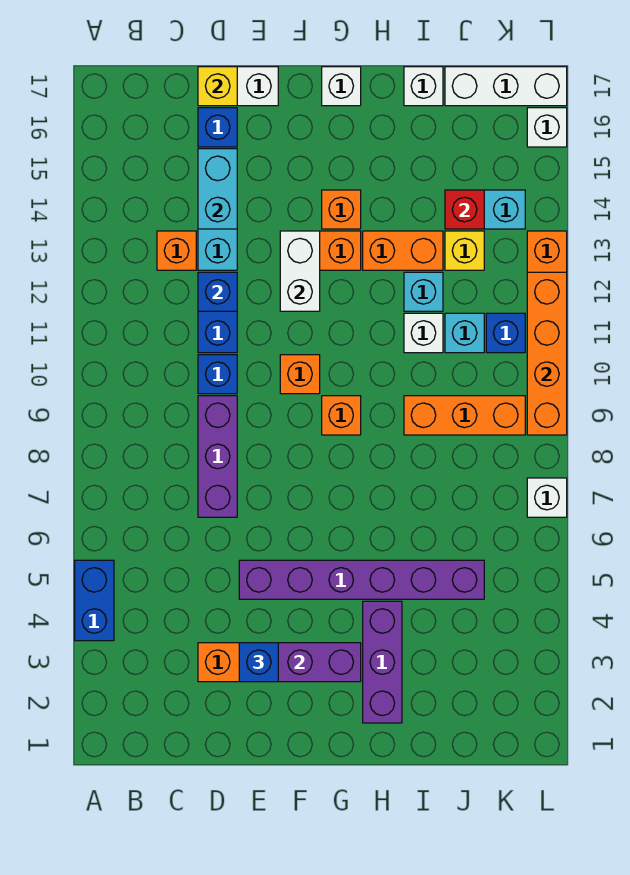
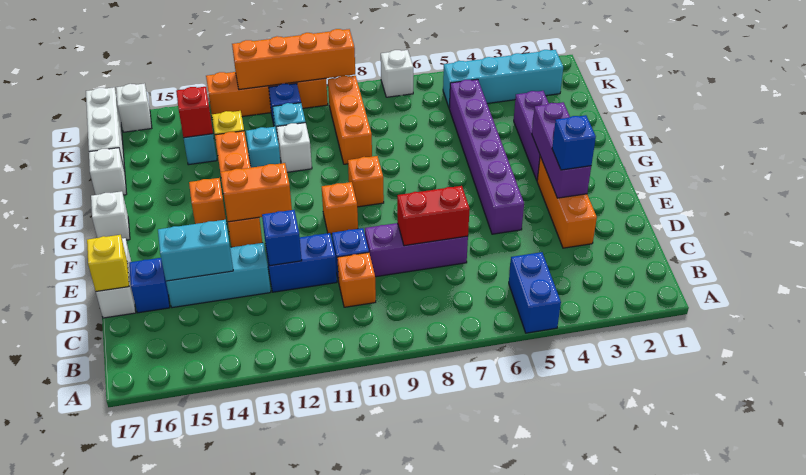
blue brick A4:A5 level 1 -> blue brick A5:B5 level 1
orange brick C13 level 1 -> orange brick C10 level 1
none -> red brick D7:D8 level 2
white brick F12:F13 level 2 -> orange brick F12:F13 level 2
purple brick H2:H4 level 1 -> purple brick G3:I3 level 1
none -> cyan brick K2:K5 level 1

